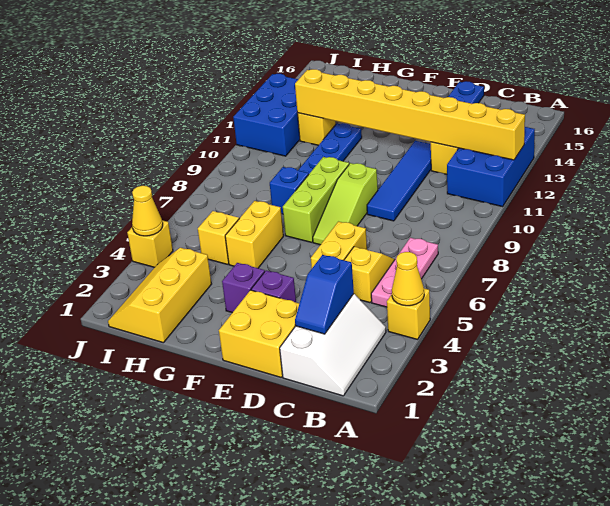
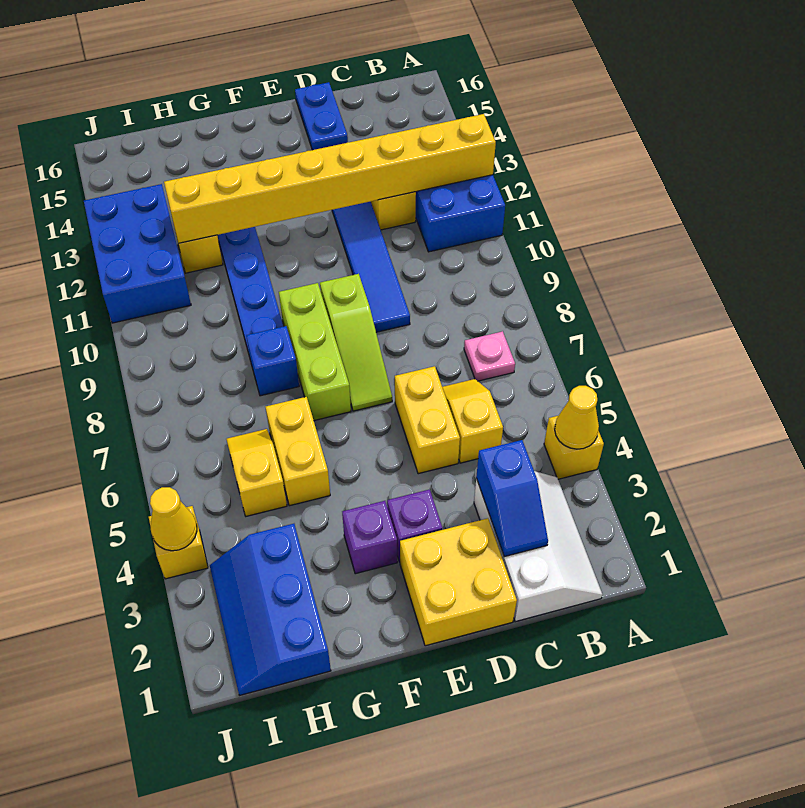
pink plate B5:B7 level 1 -> pink plate B7 level 1
yellow slope H1:I3 level 1 top H -> blue slope H1:I3 level 1 top H

